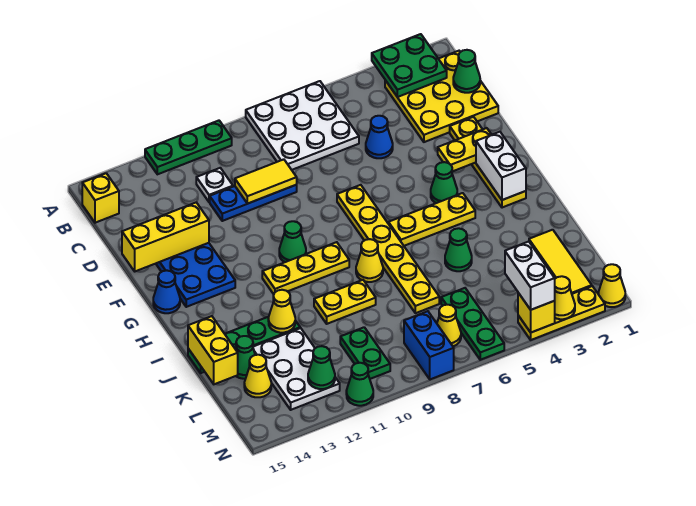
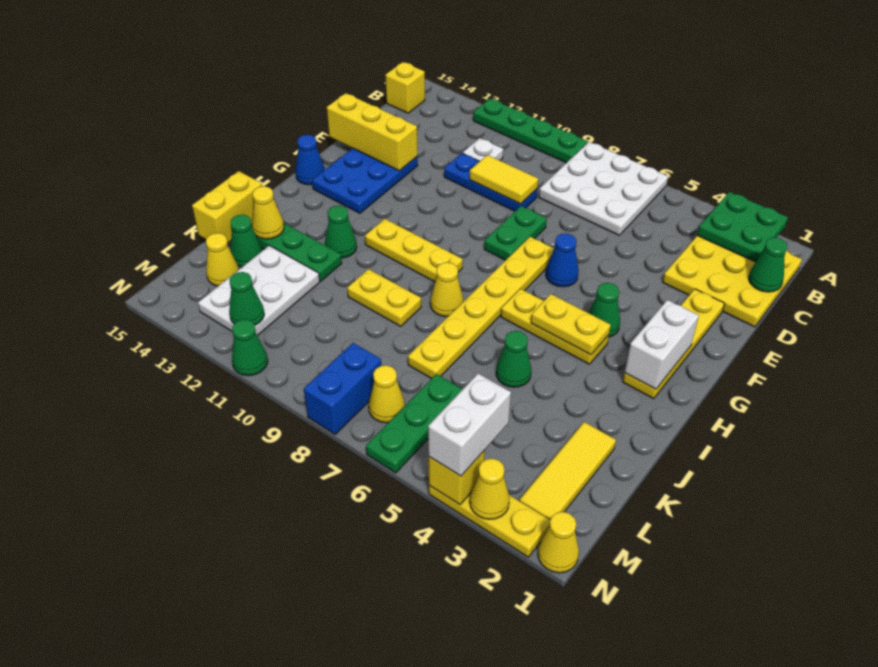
green plate A10:A12 level 1 -> green plate A9:A12 level 1
blue cone D5 level 1 -> blue cone F6 level 1
yellow plate F2:F3 level 2 -> yellow plate H4:H5 level 2
green cone G10 level 1 -> green cone I12 level 1
yellow cone J12 level 2 -> yellow cone J14 level 2
green plate L10:M10 level 1 -> green plate E8:F8 level 1

